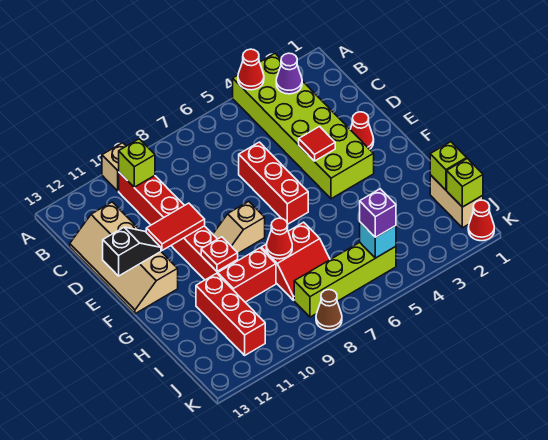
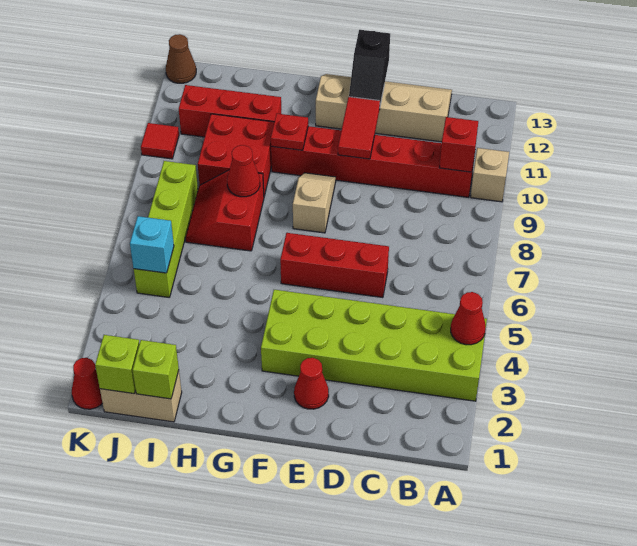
purple cone B3 level 2 -> none
lime brick B10 level 2 -> red brick B10 level 2
red tile E4 level 2 -> red tile K10 level 1
red brick H9:H10 level 1 -> red brick H9:I10 level 1
purple brick J5 level 3 -> none
brown cone K8 level 1 -> brown cone K13 level 1

